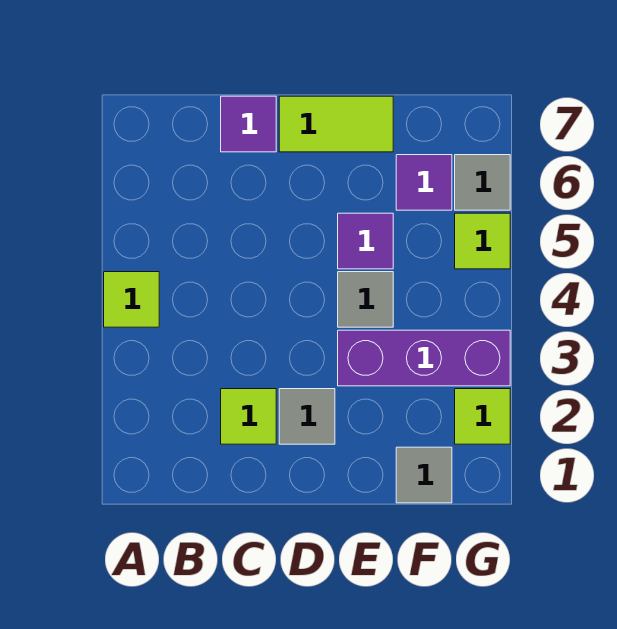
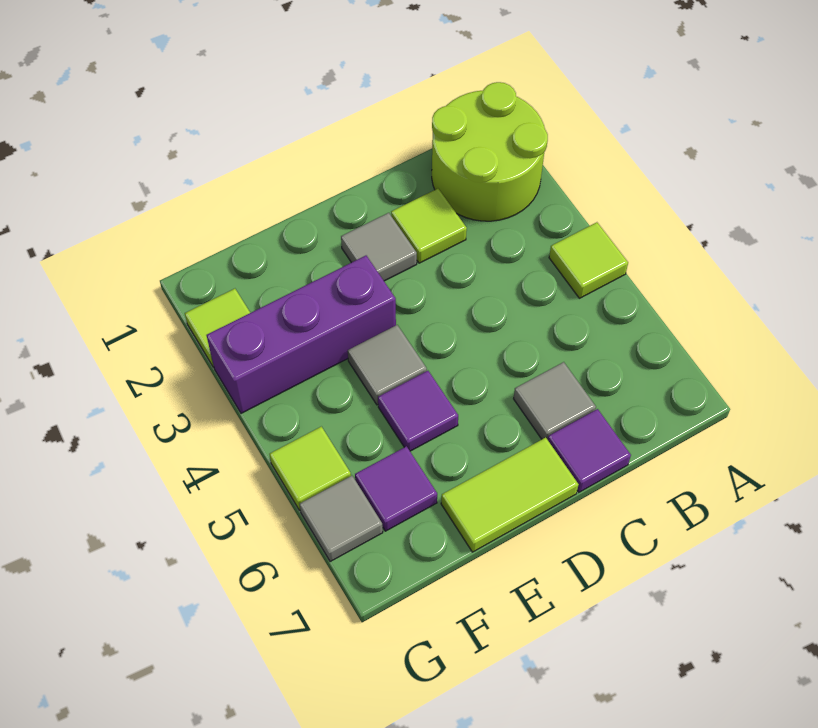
none -> lime round brick A1:B2 level 1
grey tile F1 level 1 -> grey tile C6 level 1

